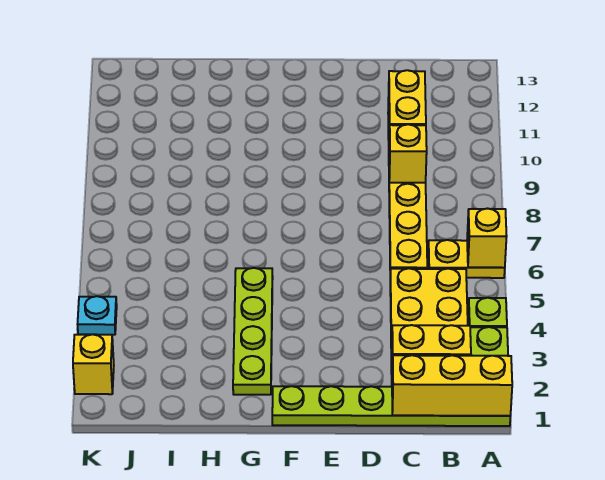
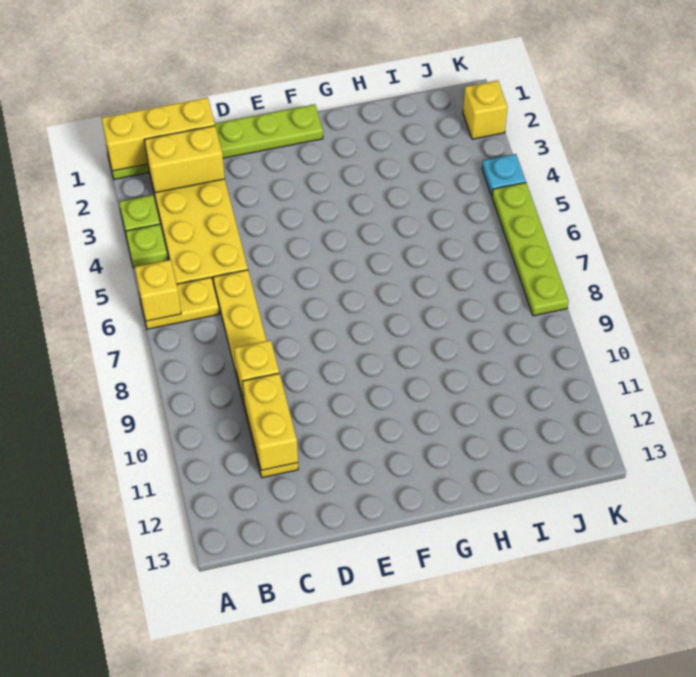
lime plate G2:G5 level 1 -> lime plate K5:K8 level 1

